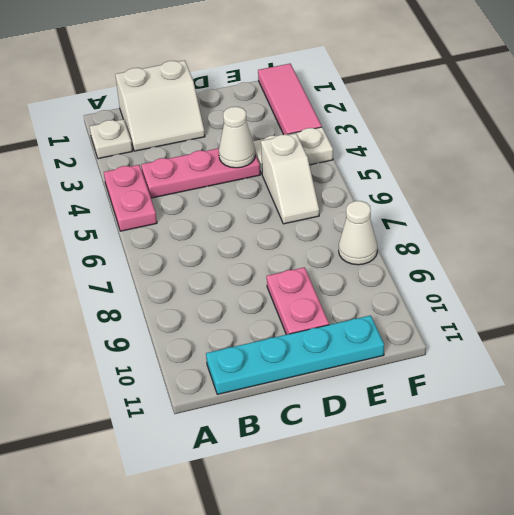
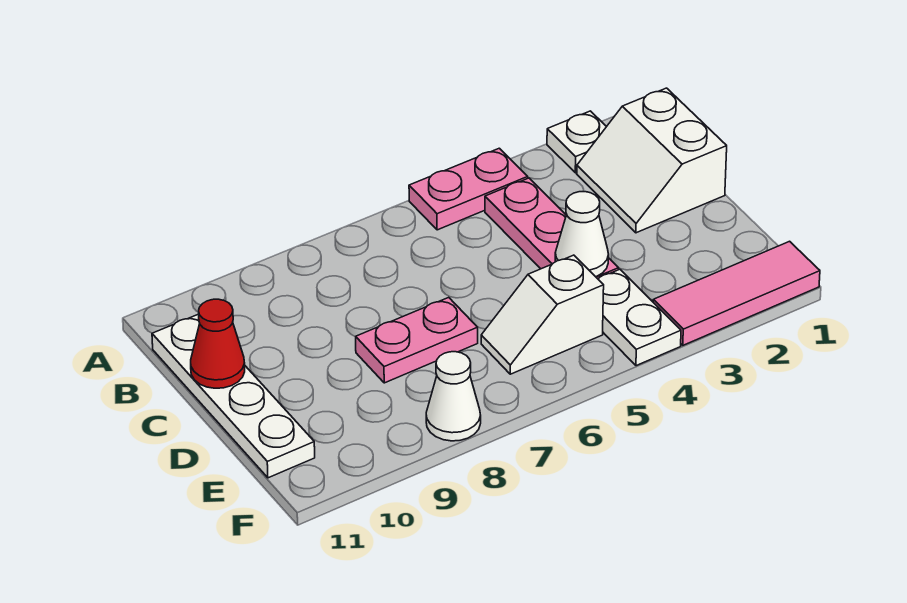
cyan plate B11:E11 level 1 -> white plate B11:E11 level 1
none -> red cone C11 level 2
pink plate D9:D10 level 1 -> pink plate D7:D8 level 1

